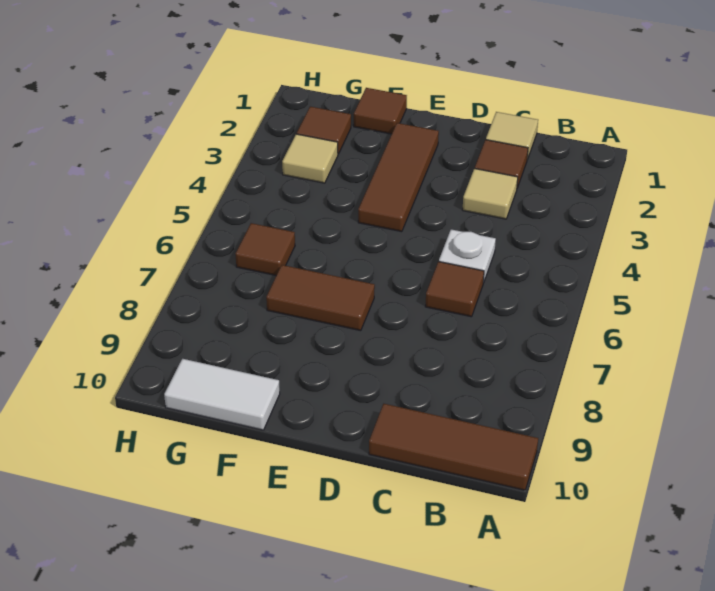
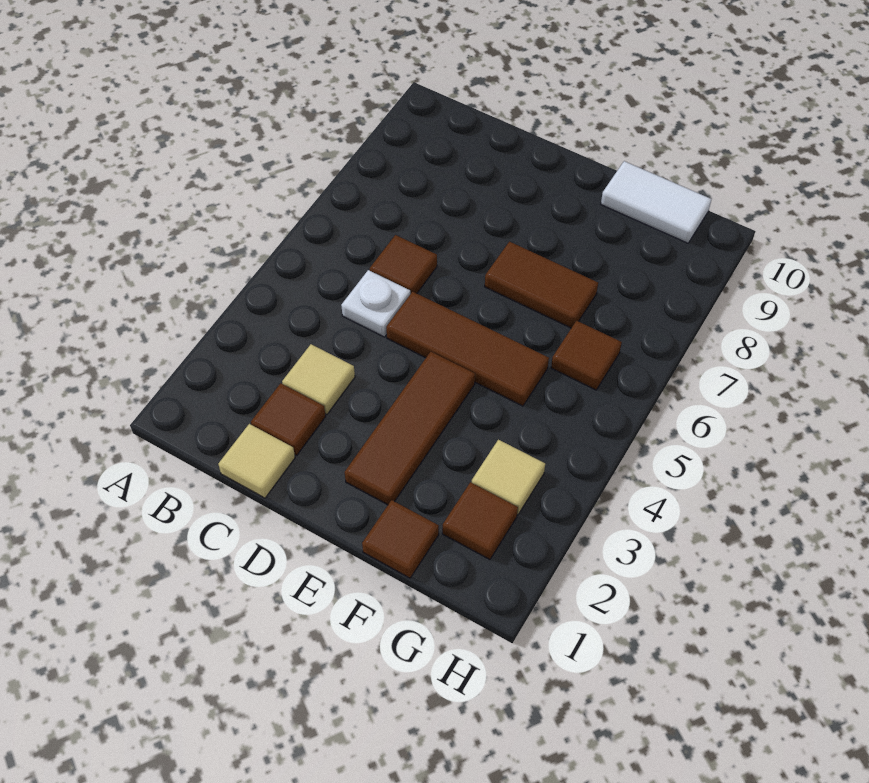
brown tile A10:C10 level 1 -> brown tile D5:F5 level 1

